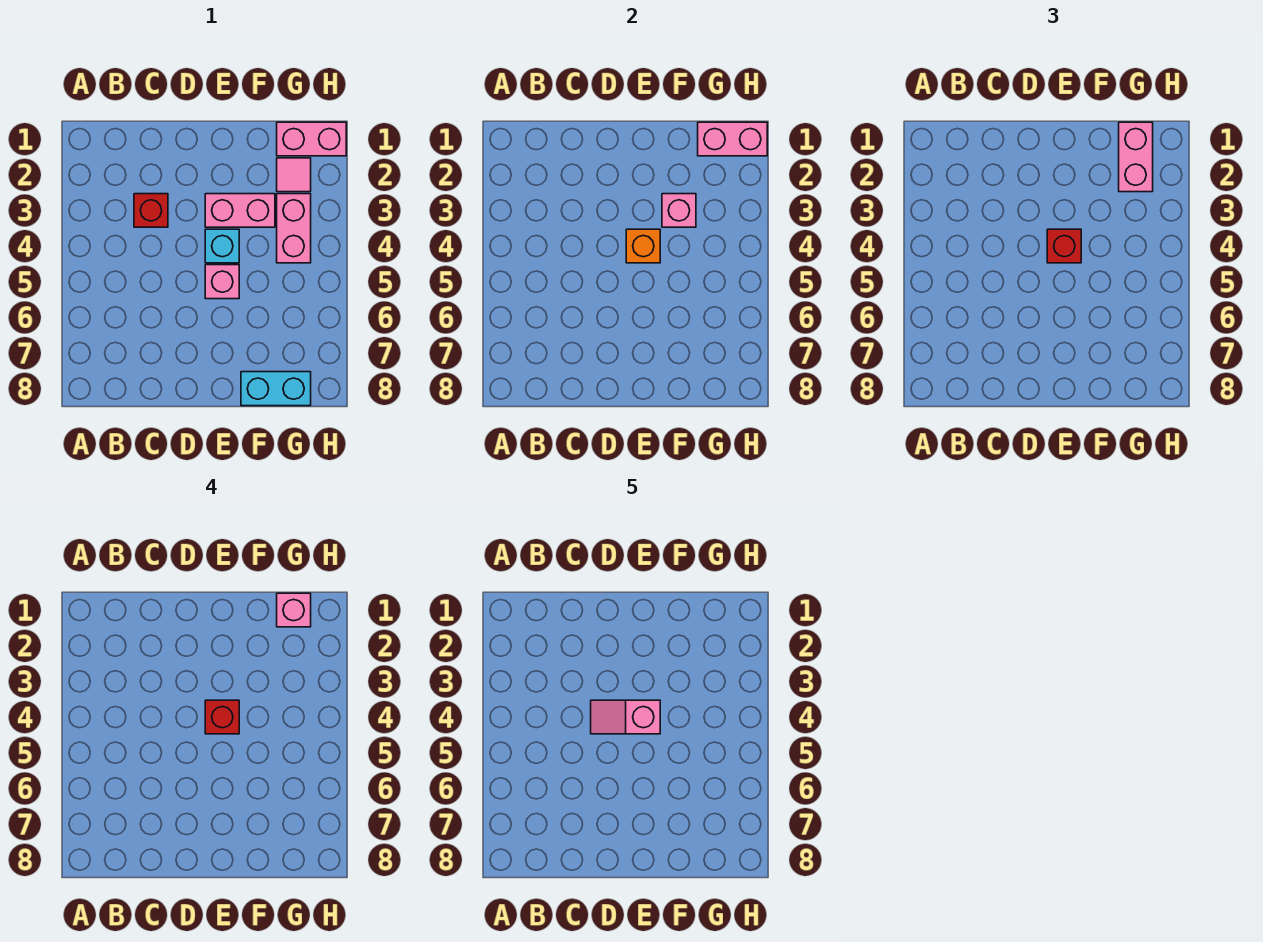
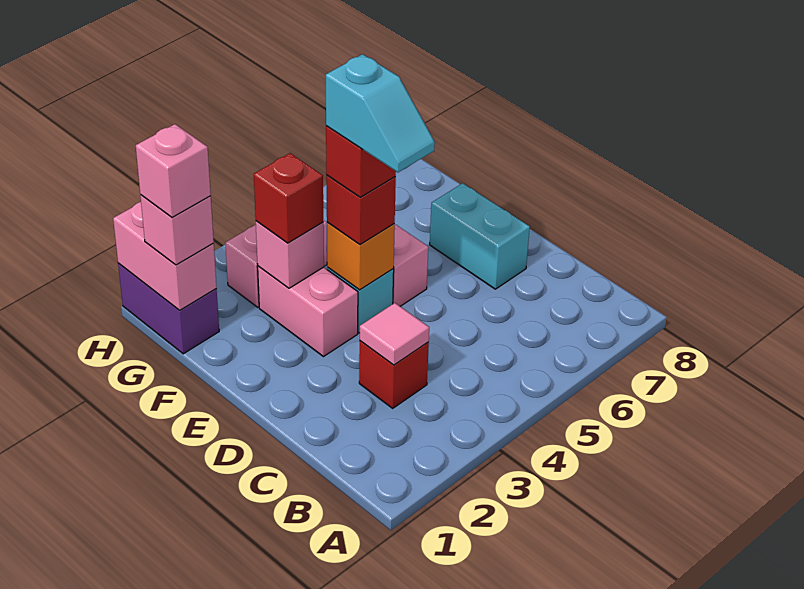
pink slope D4:E4 level 5 top E -> cyan slope D4:E4 level 5 top E
none -> red brick F3 level 3
cyan brick F8:G8 level 1 -> cyan brick D7:E7 level 1
pink brick G1:H1 level 1 -> purple brick G1:H1 level 1
pink brick G1:G2 level 3 -> pink brick G1 level 3
pink tile G2 level 1 -> pink tile C3 level 2

